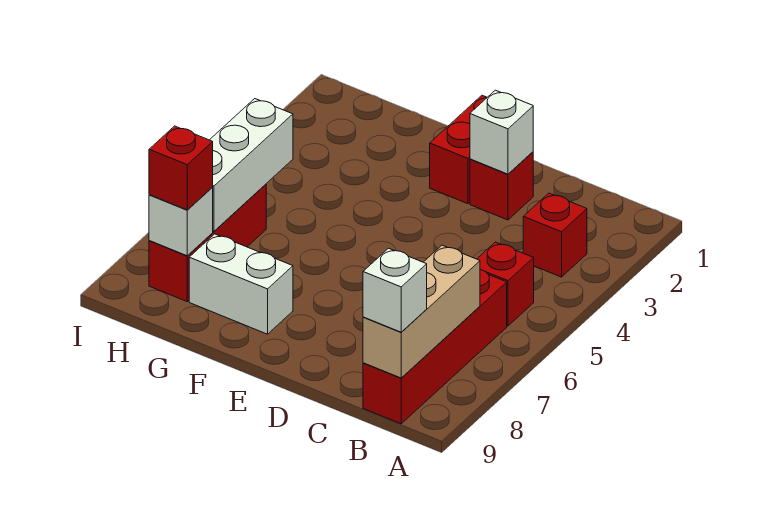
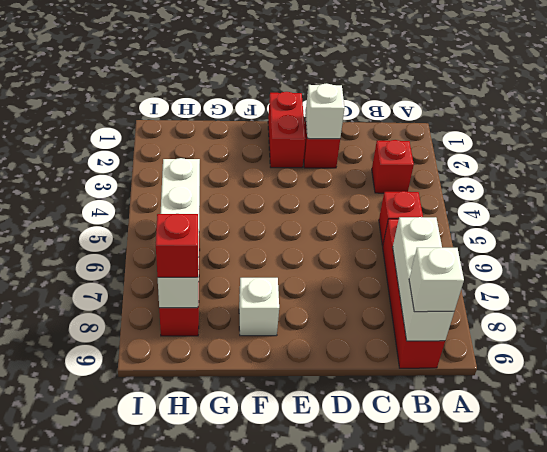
tan brick B7:B9 level 2 -> white brick B7:B9 level 2
white brick F8:G8 level 1 -> white brick F8 level 1

